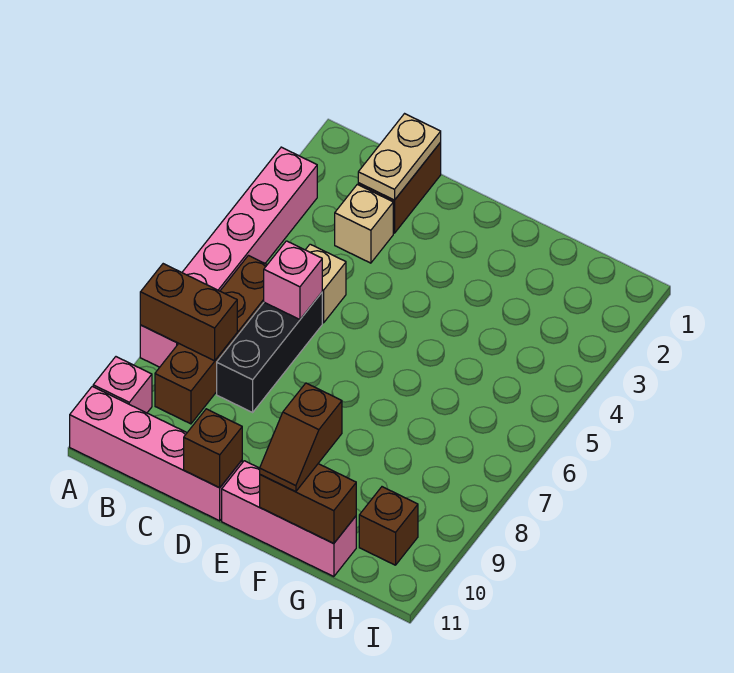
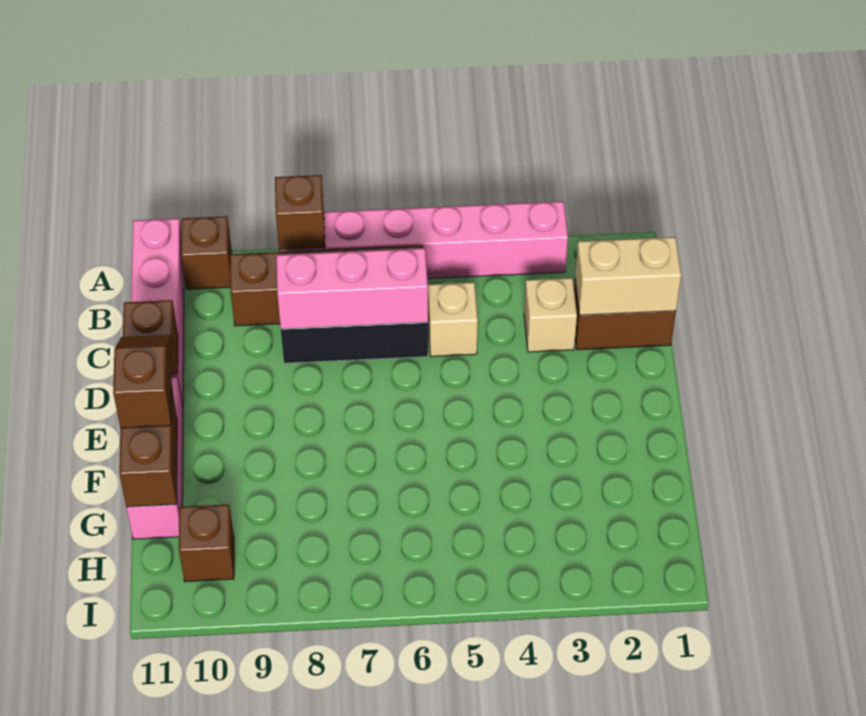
brown brick A8:B8 level 2 -> brown brick A8 level 2
pink brick A10 level 1 -> brown brick A10 level 1
tan plate C1:C2 level 2 -> tan brick C1:C2 level 2
pink brick C6 level 2 -> pink brick C6:C8 level 2
brown slope F10:F11 level 3 top 10 -> brown slope E11:F11 level 3 top F

